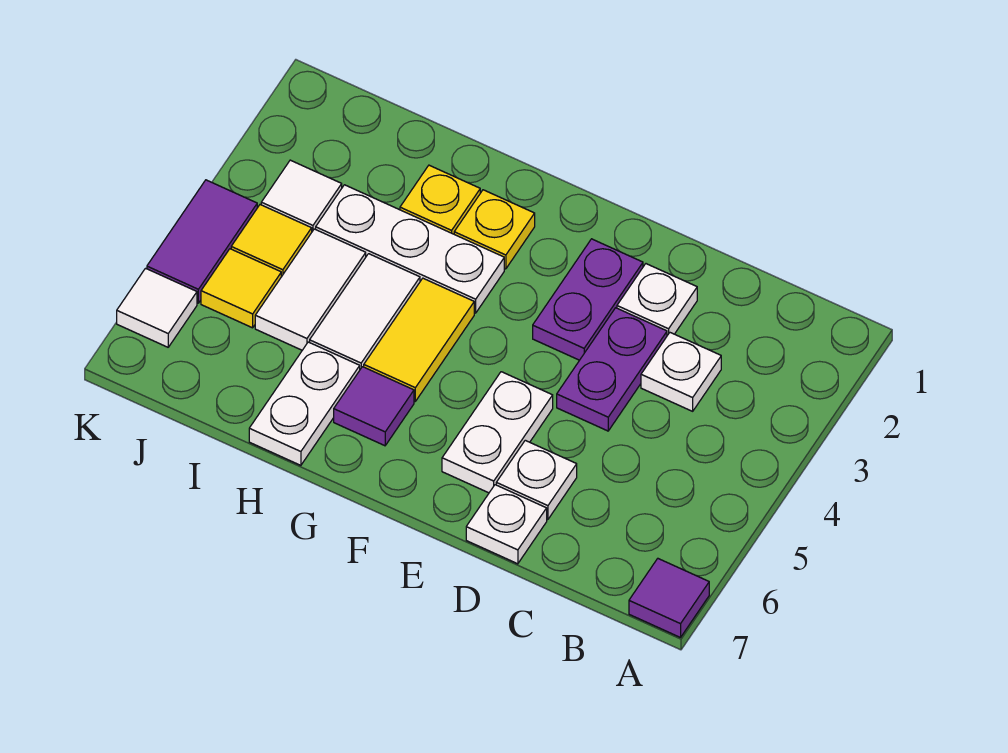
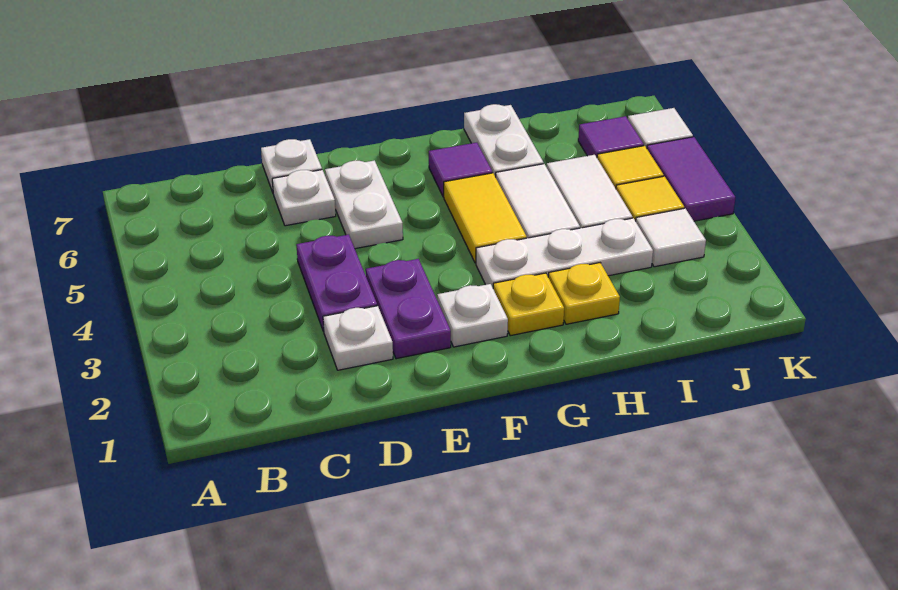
purple tile A7 level 1 -> purple tile J6 level 1
white plate C3 level 1 -> white plate F2 level 1

